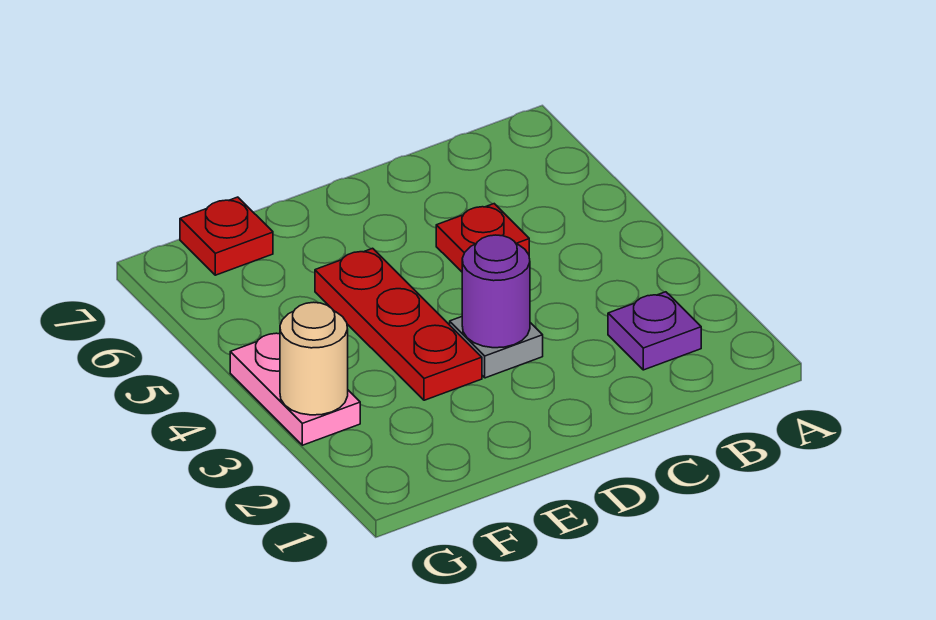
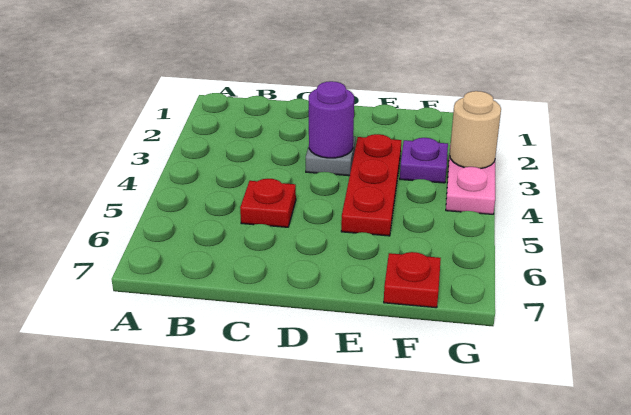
purple plate B2 level 1 -> purple plate F3 level 1

